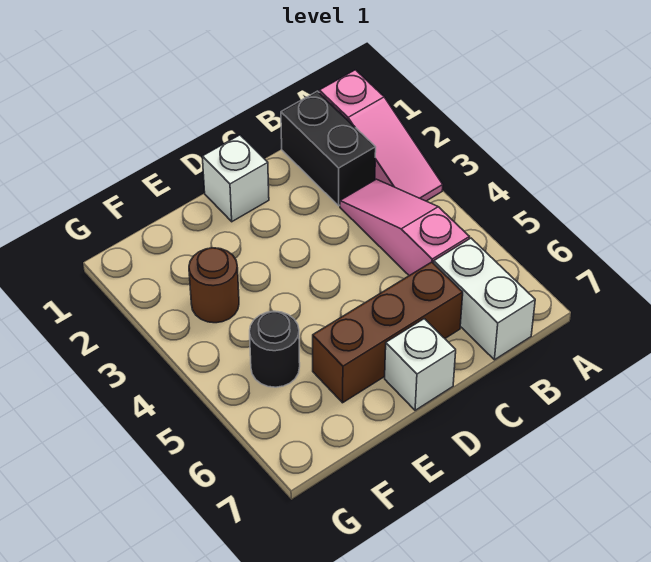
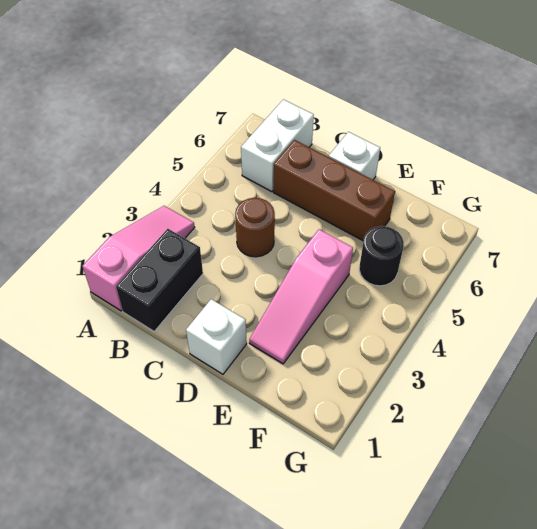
pink slope B3:B5 level 1 top 5 -> pink slope E2:E4 level 1 top 4
brown round brick F3 level 1 -> brown round brick C4 level 1

